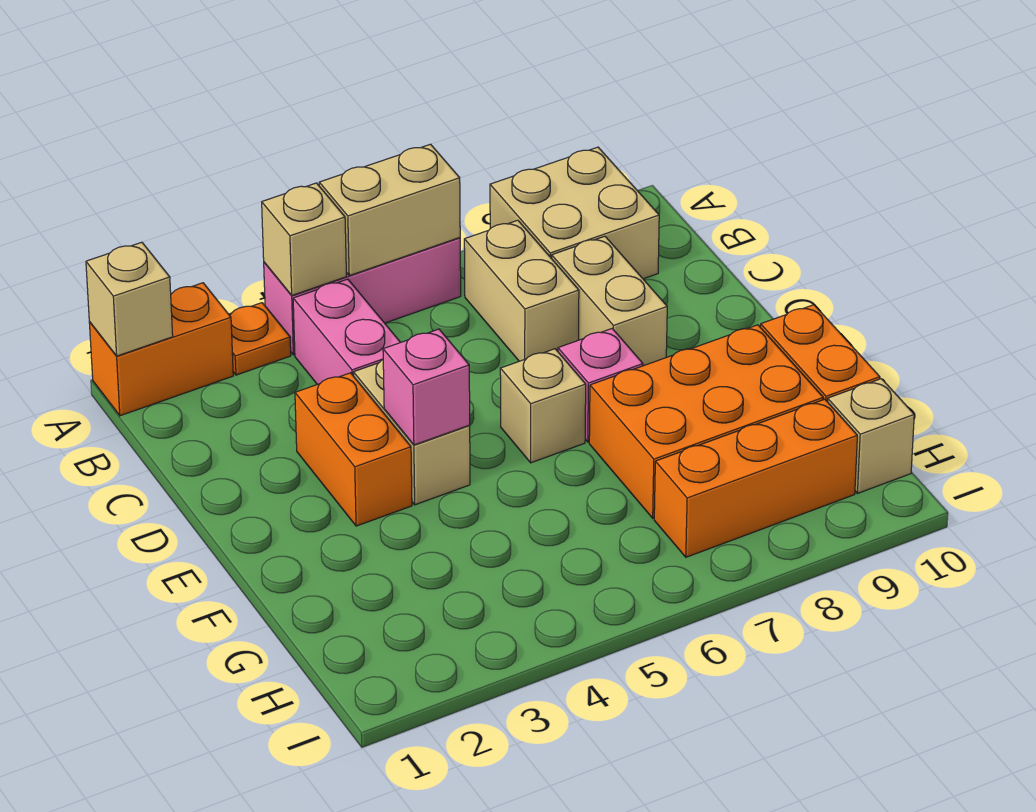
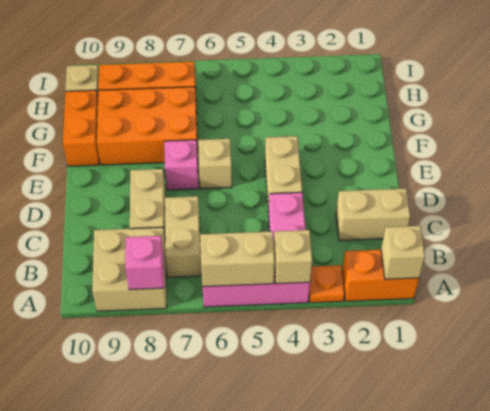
none -> tan brick C1:C2 level 1
orange brick D3:E3 level 1 -> none
pink brick E4 level 2 -> pink brick A8 level 2

